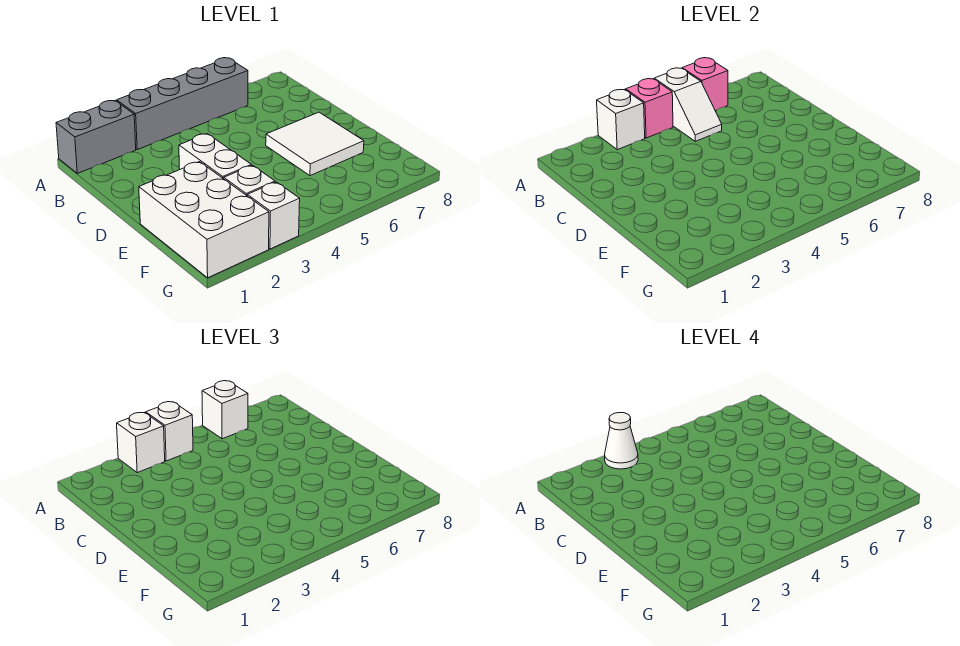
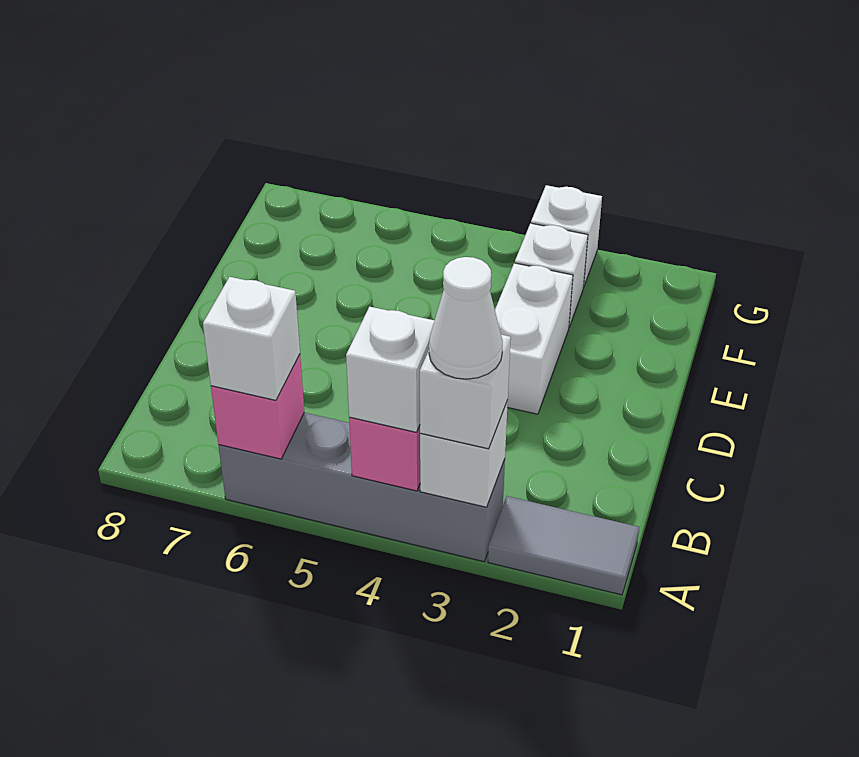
grey brick A1:A2 level 1 -> grey tile A1:A2 level 1
white slope A5:B5 level 2 top A -> none
white tile D6:E7 level 1 -> none
white brick E1:G2 level 1 -> none

